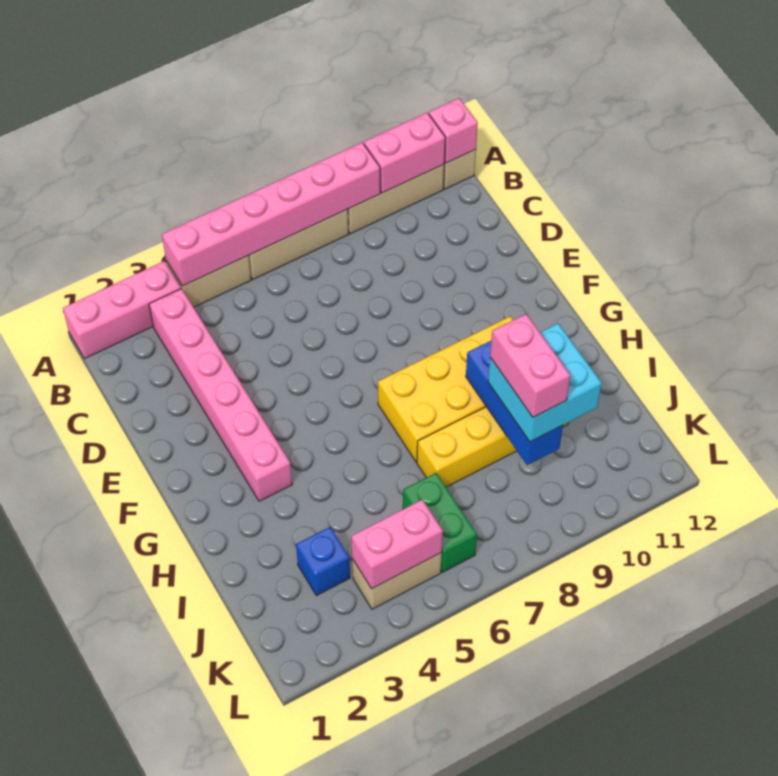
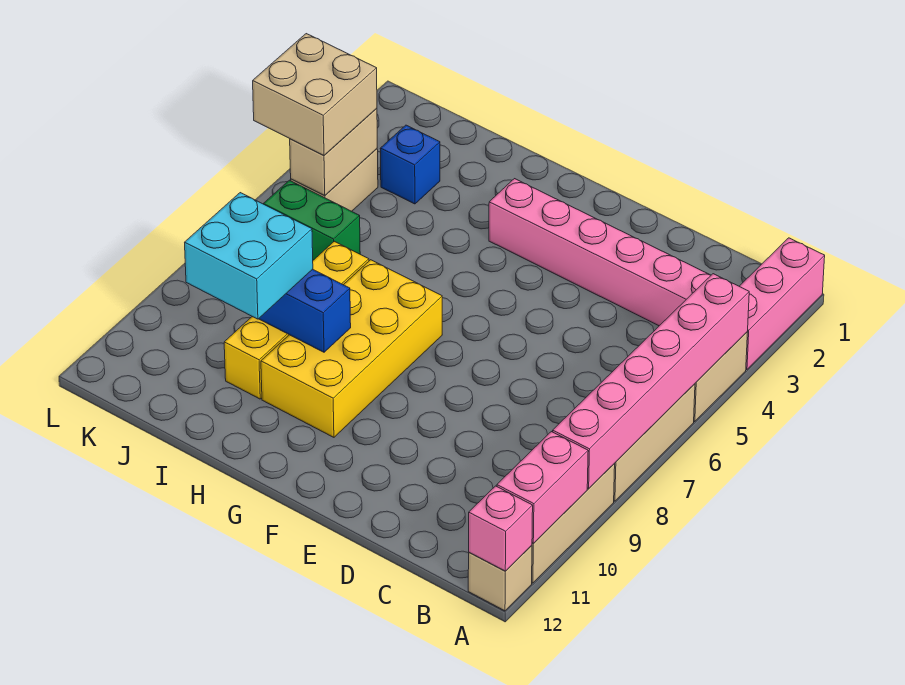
pink brick I9:J9 level 4 -> none
pink brick K4:K5 level 2 -> tan brick K4:K5 level 2
none -> tan brick K4:L5 level 3

